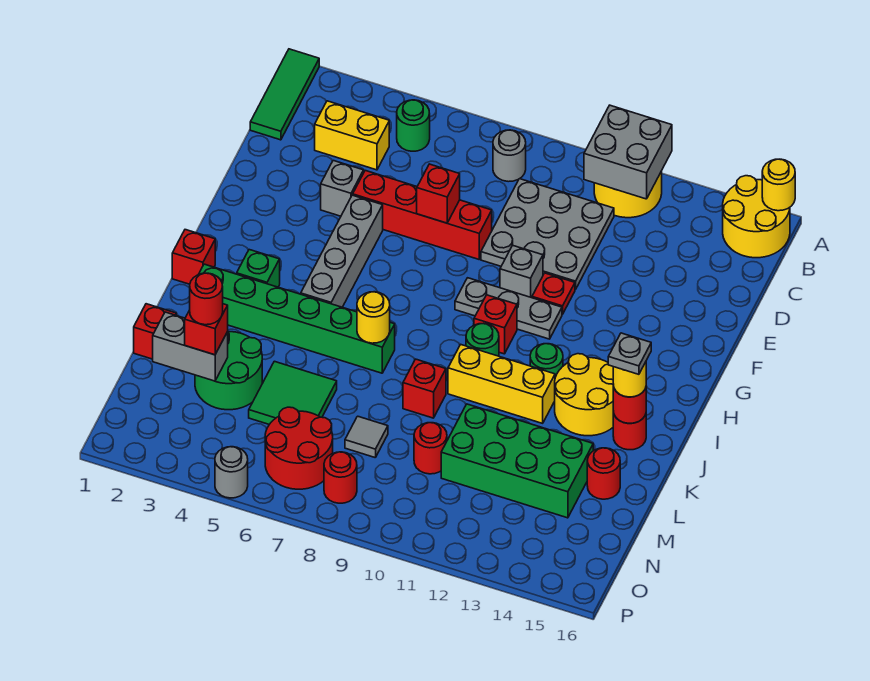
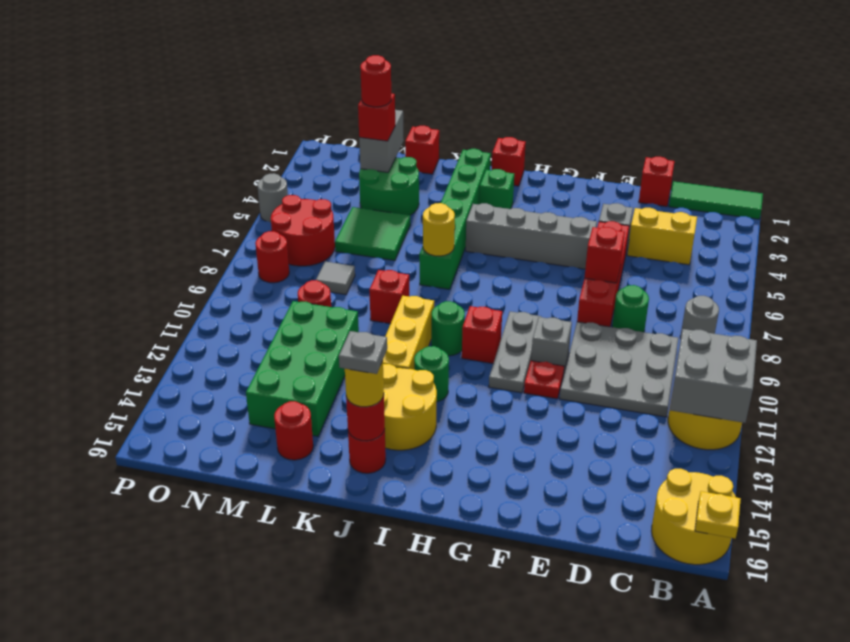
yellow round brick A16 level 2 -> yellow plate A16 level 2
green round brick B5 level 1 -> green round brick D8 level 1
yellow brick C3:C4 level 1 -> yellow brick C4:D4 level 1
none -> red brick D1 level 1

